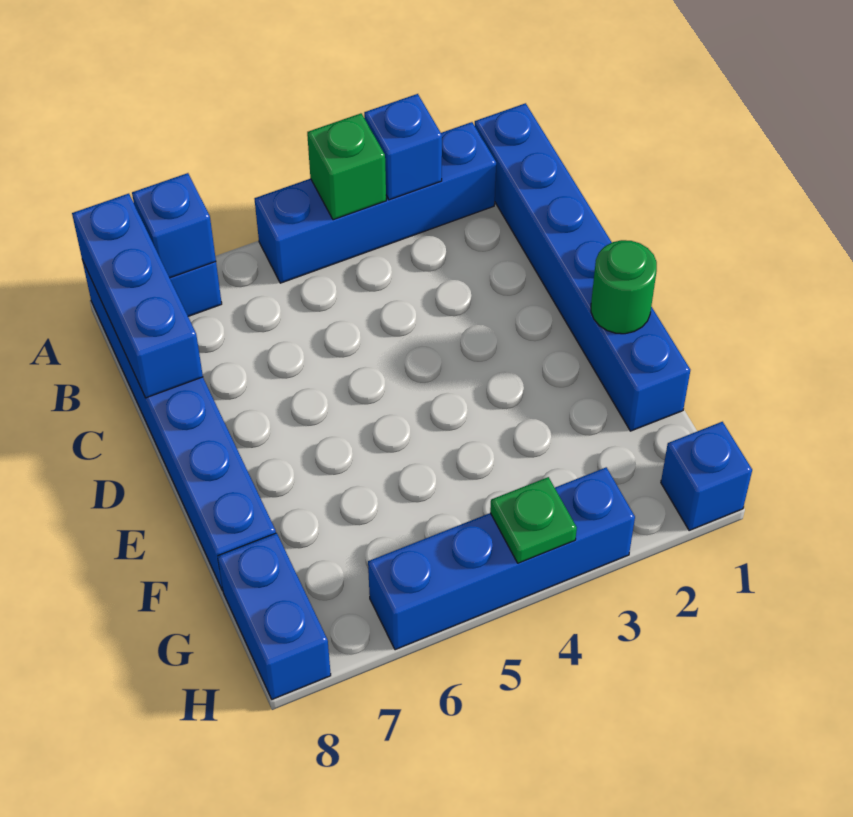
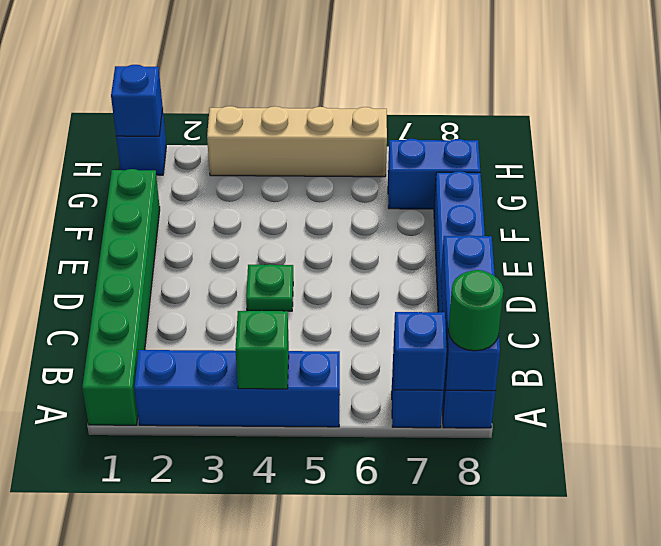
blue brick A1:F1 level 1 -> green brick A1:F1 level 1
blue brick A3 level 2 -> blue brick H1 level 2
green round brick E1 level 2 -> green round brick A8 level 3
blue brick G8:H8 level 1 -> blue brick G7:G8 level 1
blue brick H3:H6 level 1 -> tan brick H3:H6 level 1
green plate H4 level 2 -> green plate D4 level 1

